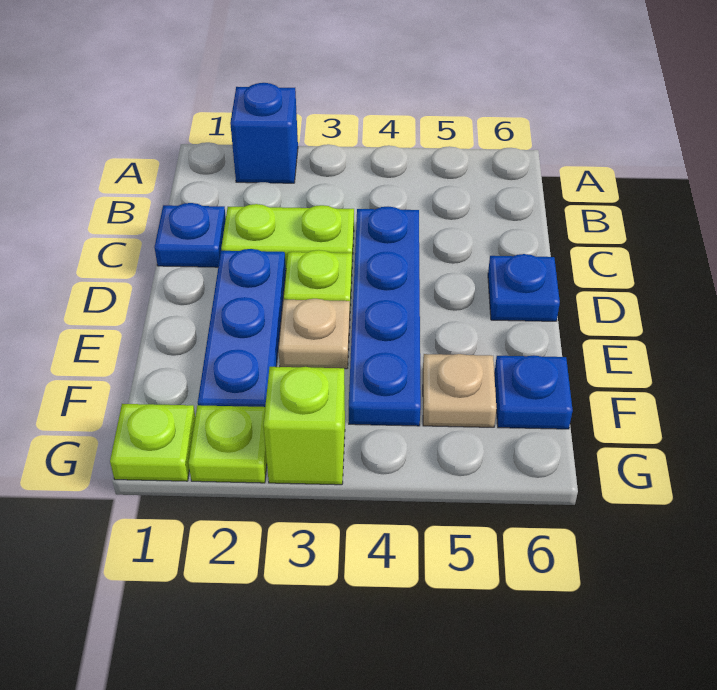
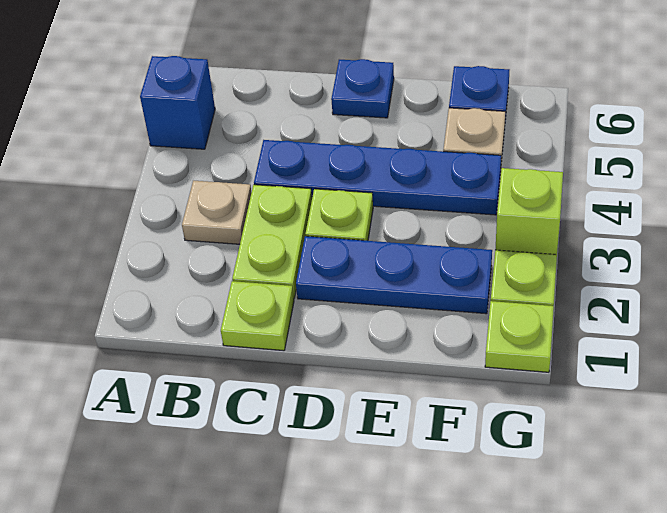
blue brick A2 level 1 -> blue brick A5 level 1
blue plate C1 level 1 -> lime plate C1 level 1
tan plate E3 level 1 -> tan plate B3 level 1

